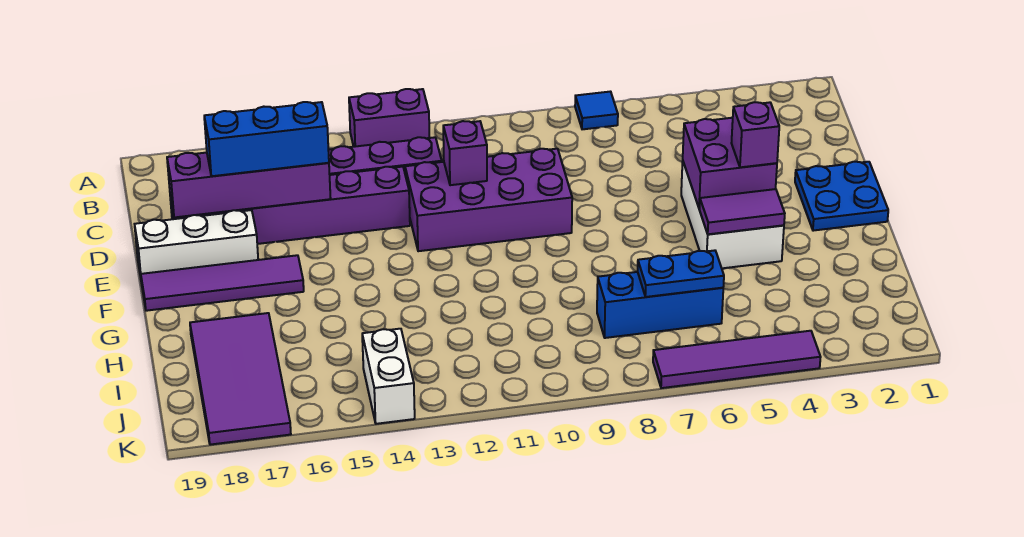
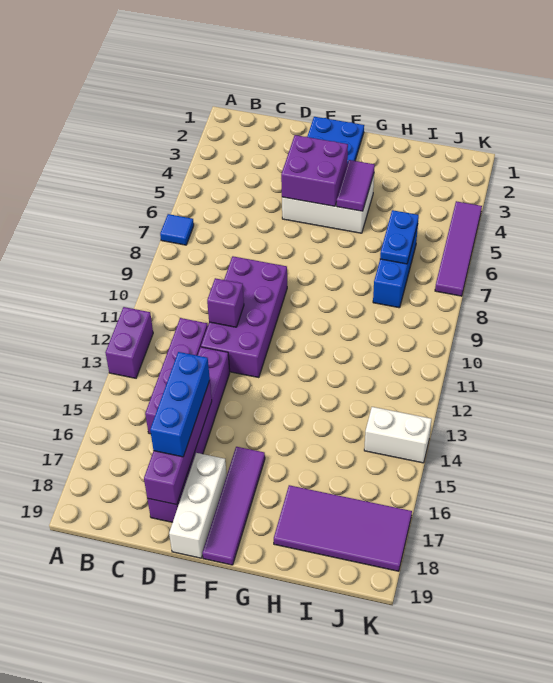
purple brick F4 level 3 -> none

